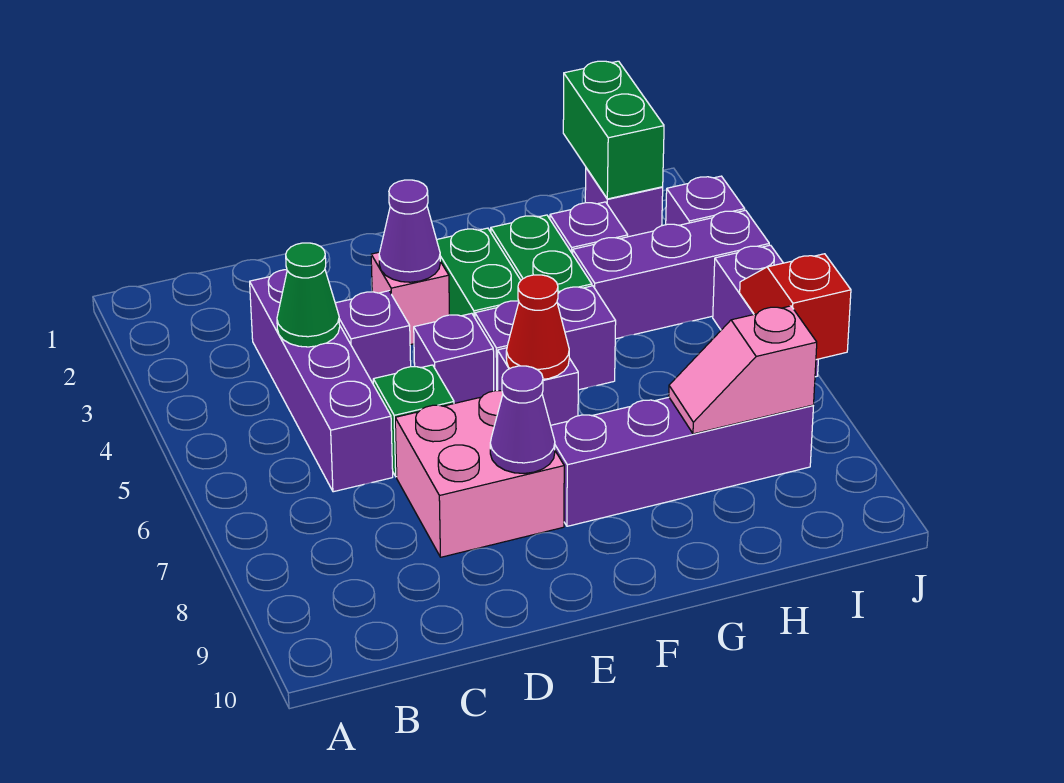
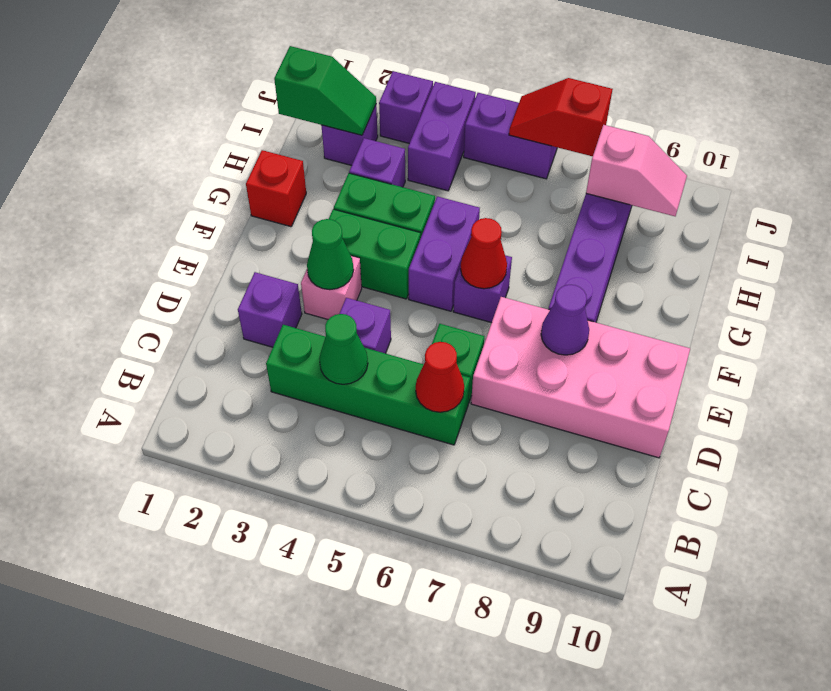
purple brick C3:C6 level 1 -> green brick C3:C6 level 1
none -> red cone C6 level 2
pink brick D7:E8 level 1 -> pink brick D7:E10 level 1
purple cone E3 level 2 -> green cone E3 level 2
purple brick E5 level 1 -> purple brick D2 level 1
none -> red brick G1 level 1
purple brick H4:J4 level 1 -> purple brick I4:J4 level 1
pink slope H8:I8 level 2 top I -> pink slope I8:I9 level 2 top 8
green brick I1:I2 level 2 -> green slope I1:I2 level 2 top 1

